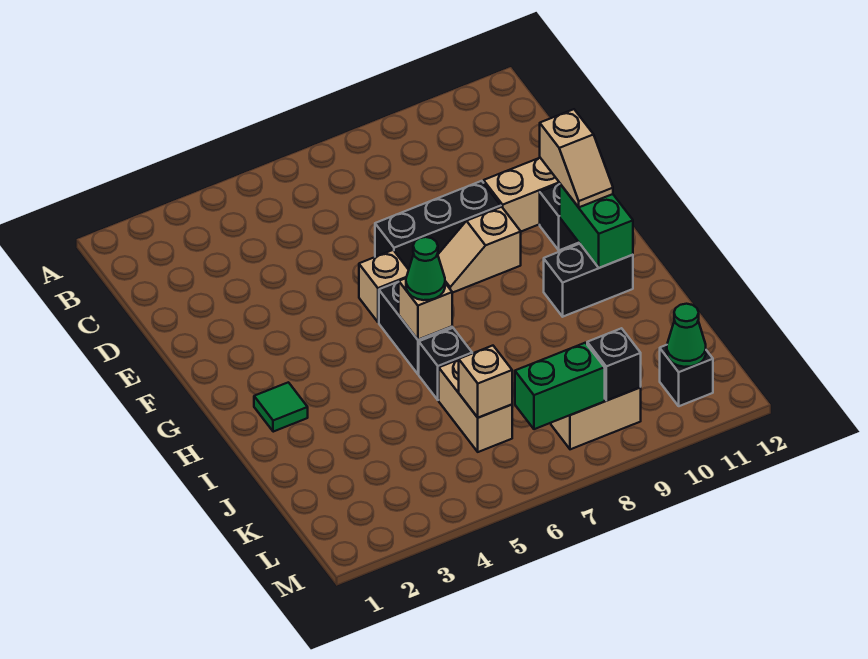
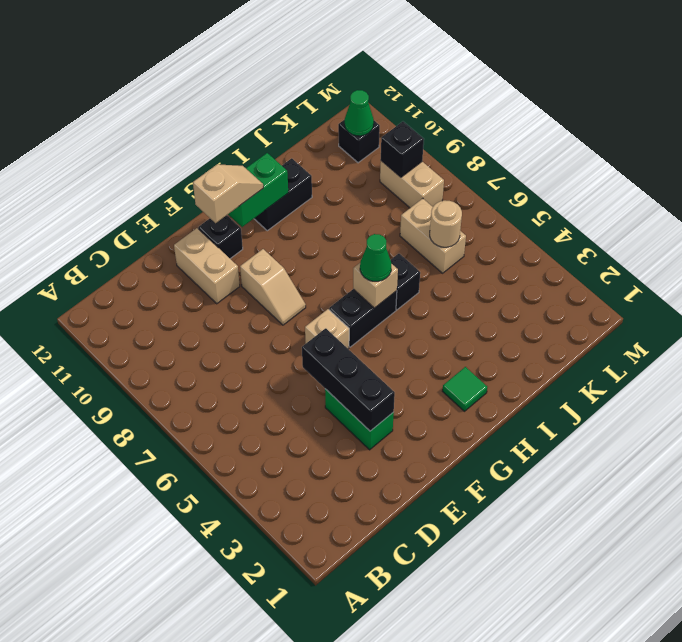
black brick E7:E9 level 1 -> black brick E3:E5 level 2
black brick H10:H11 level 1 -> black brick H11:I11 level 1
tan brick J6:K6 level 1 -> tan brick K6:K7 level 1
tan brick K6 level 2 -> tan round brick K6 level 2
green brick L7:L8 level 2 -> green brick E3:E4 level 1

